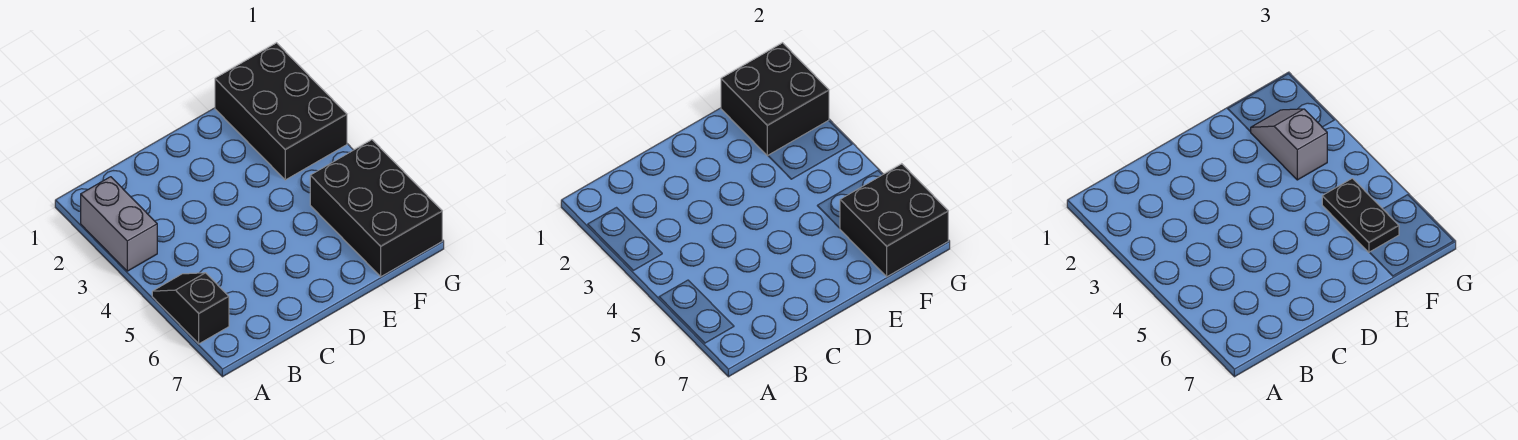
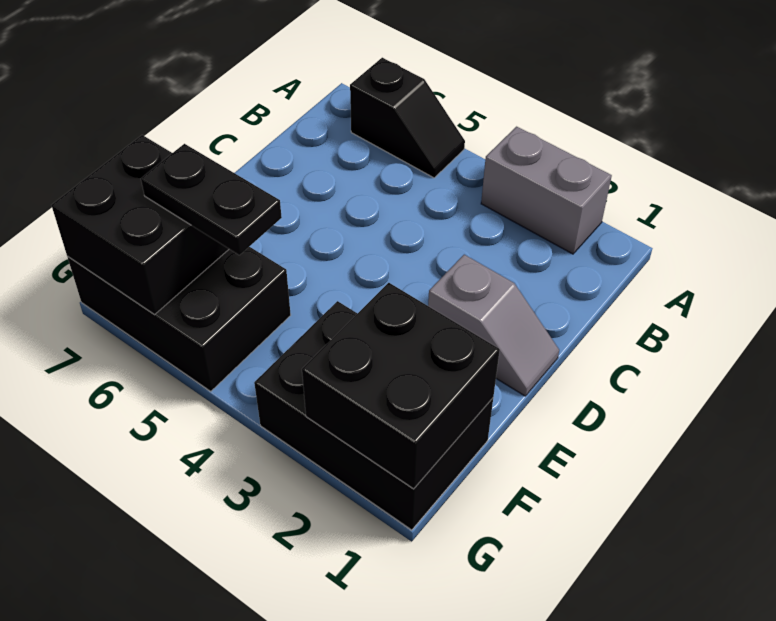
grey slope F2:F3 level 3 top 3 -> grey slope D1:D2 level 1 top 2

